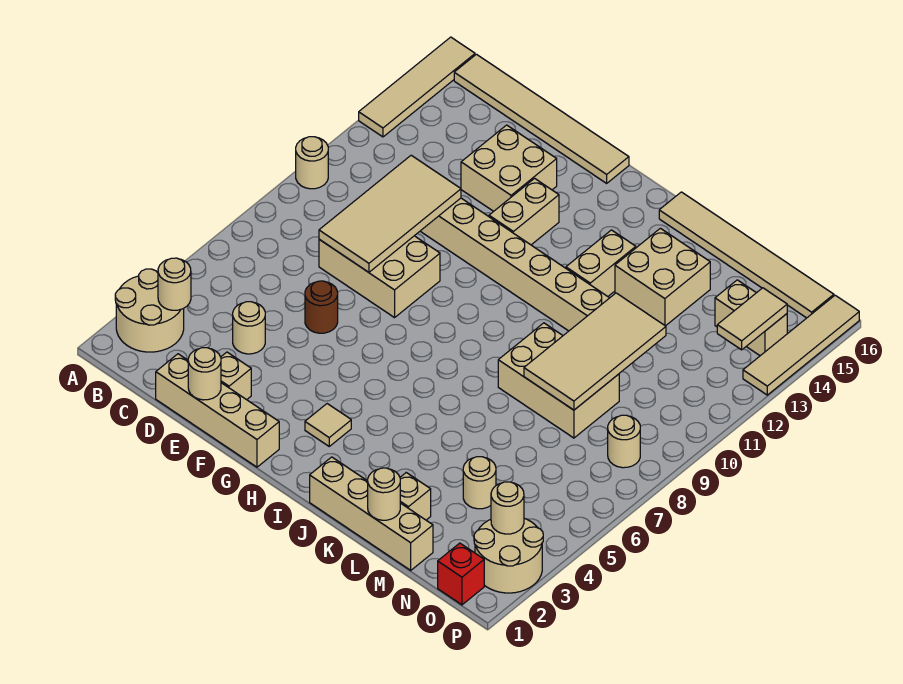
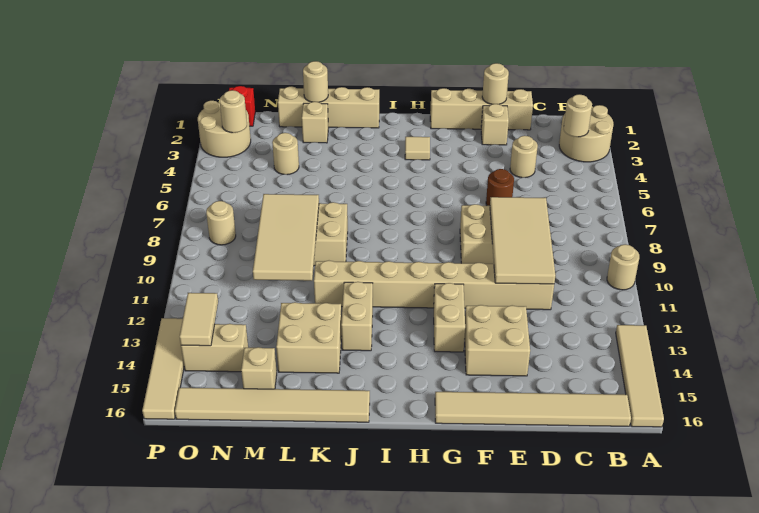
none -> tan brick M15 level 1

